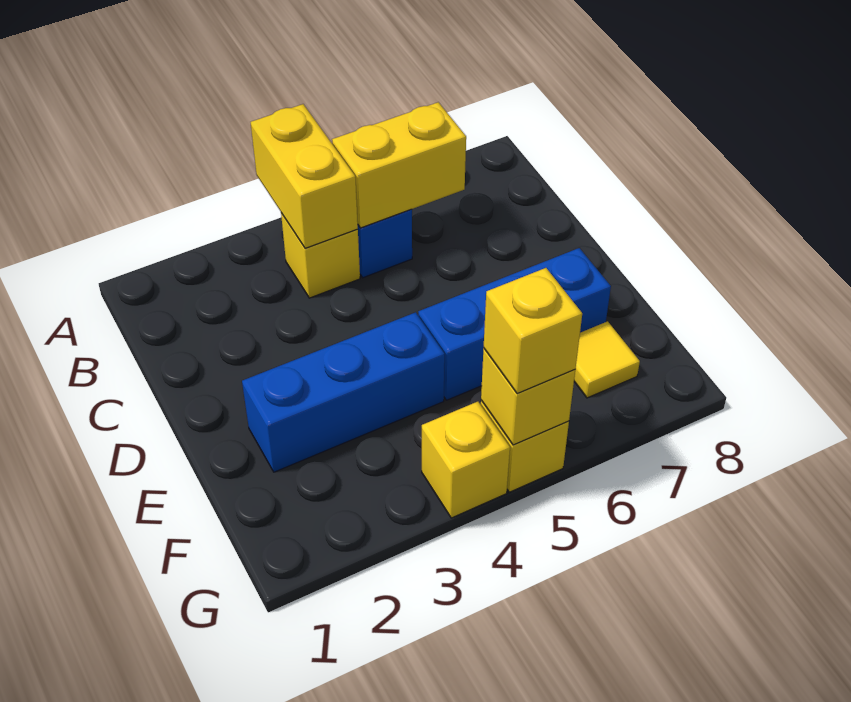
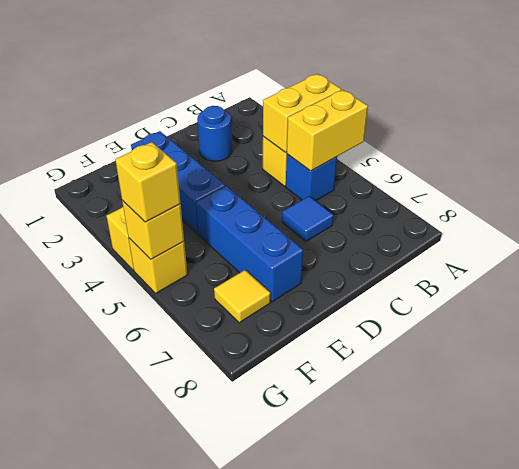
yellow brick B5:B6 level 2 -> yellow brick A5:B5 level 2
none -> blue round brick C2 level 1
none -> blue tile C6 level 1

